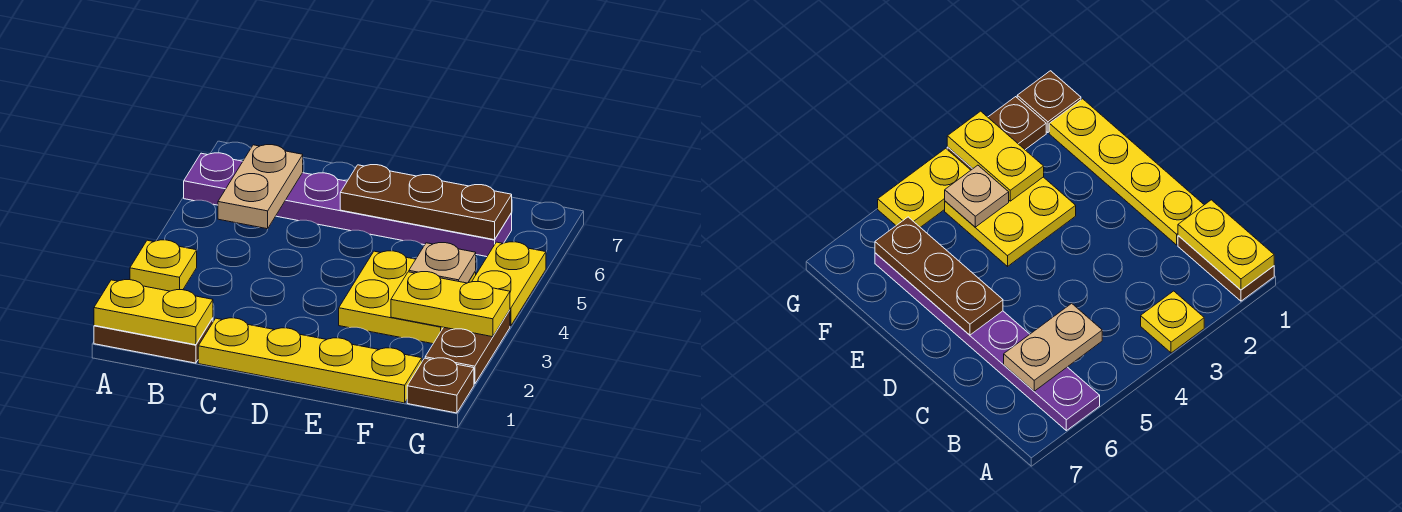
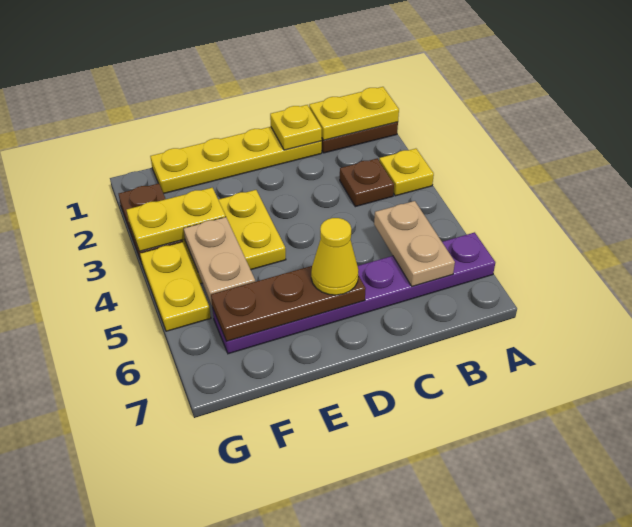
none -> yellow plate C1 level 2
none -> yellow cone D6 level 3
tan plate F4 level 2 -> tan plate F4:F5 level 2
brown plate G1 level 1 -> brown plate B3 level 1

